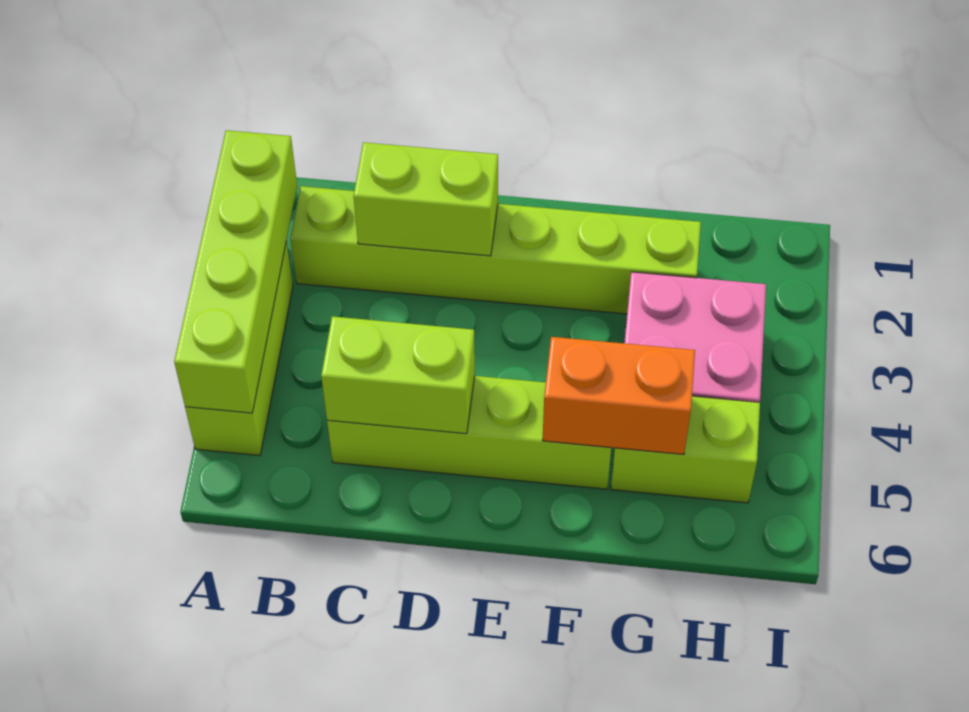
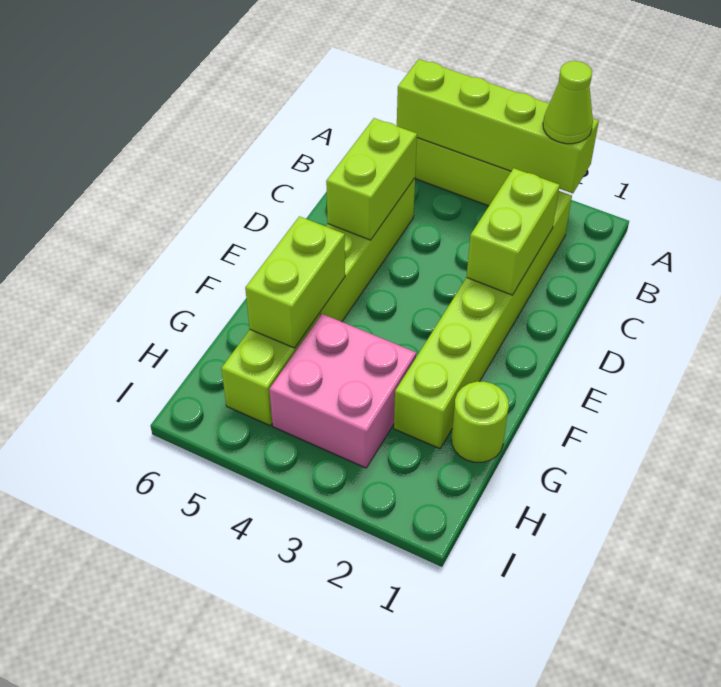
none -> lime cone A2 level 3
orange brick F5:G5 level 2 -> lime brick F5:G5 level 2
none -> lime round brick G1 level 1

